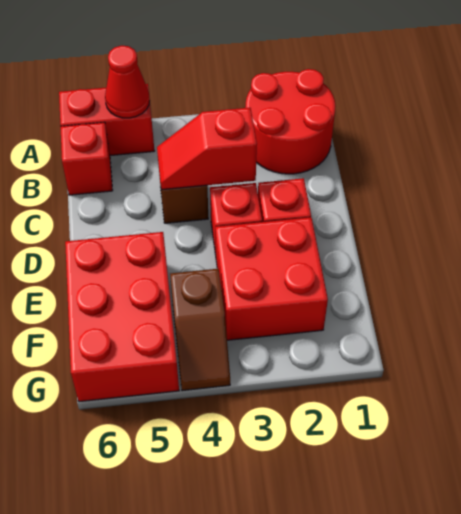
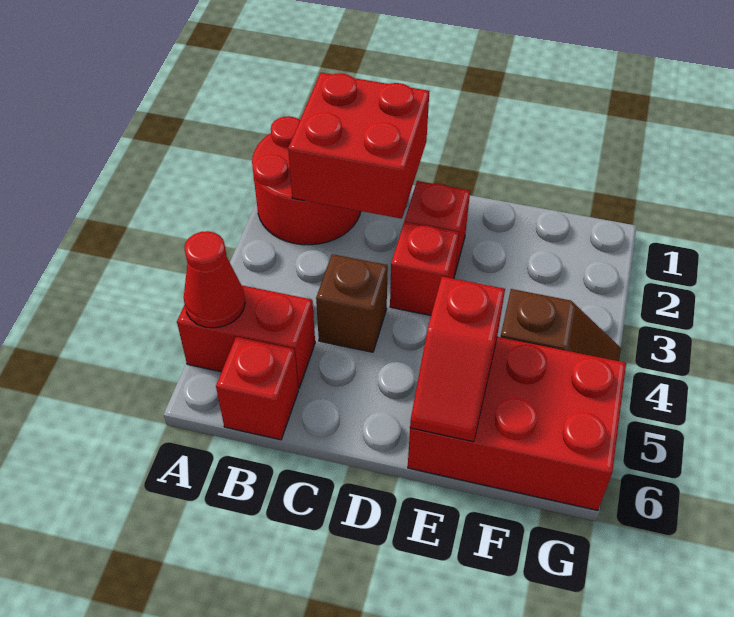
red brick A5:A6 level 1 -> red brick A5:B5 level 1
red slope C3:C4 level 2 top 3 -> red slope E5:E6 level 2 top 5
red brick E2:F3 level 1 -> red brick B1:C2 level 2

